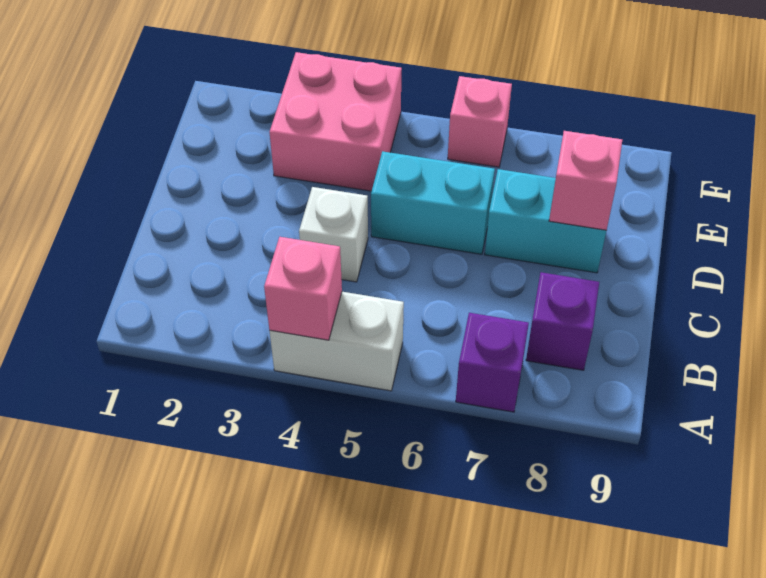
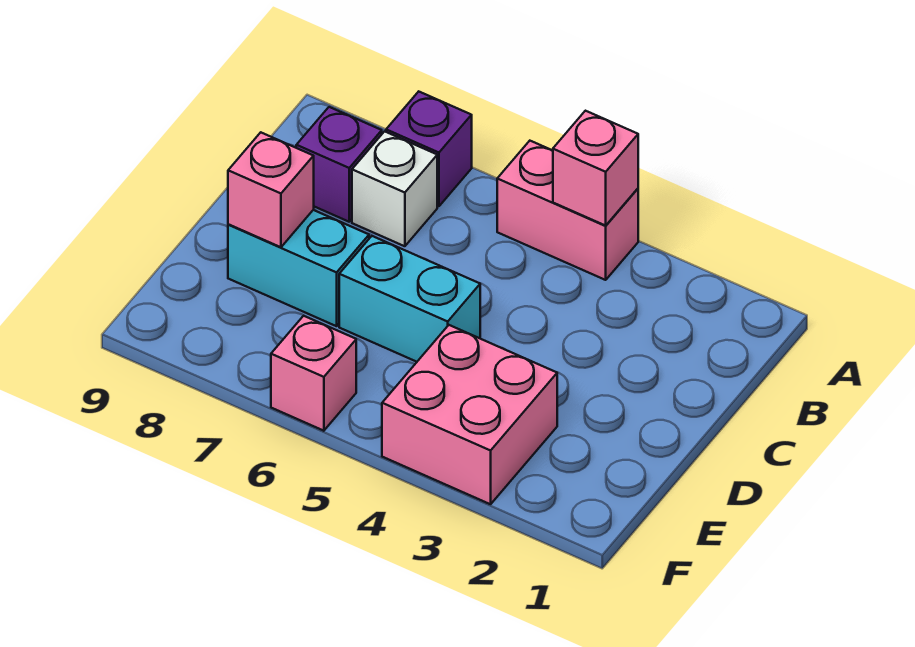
white brick A4:A5 level 1 -> pink brick A4:A5 level 1
white brick C4 level 1 -> white brick B7 level 1

